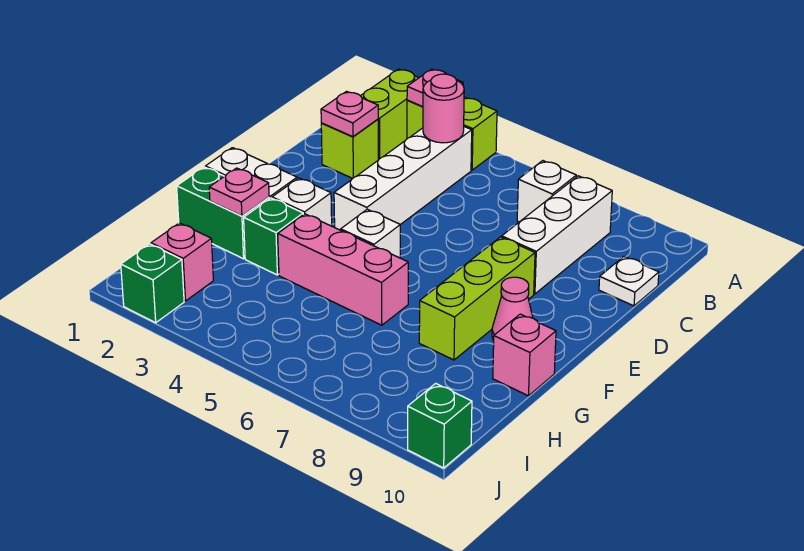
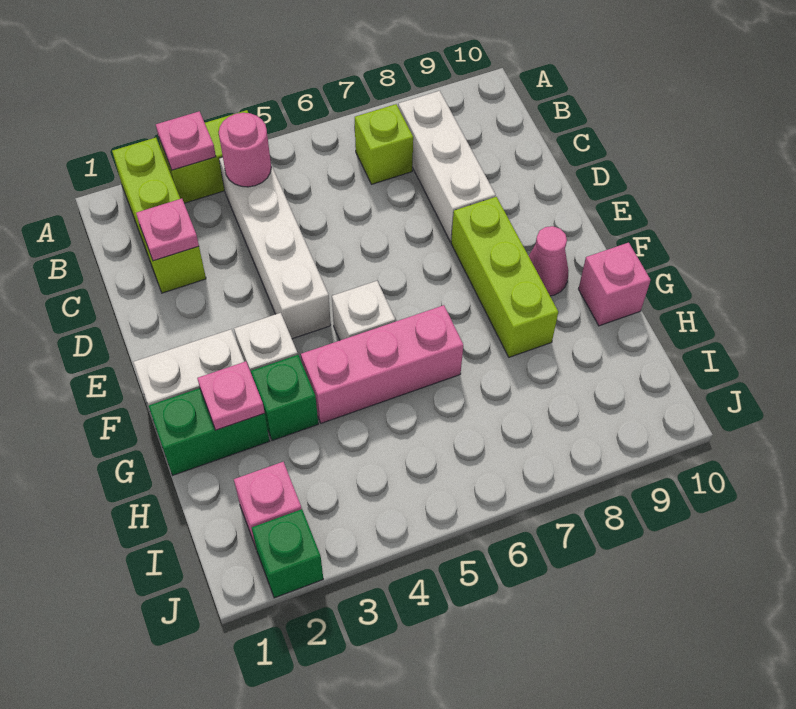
white brick B7 level 1 -> lime brick B7 level 1
white plate C10 level 1 -> none
green brick J10 level 1 -> none

